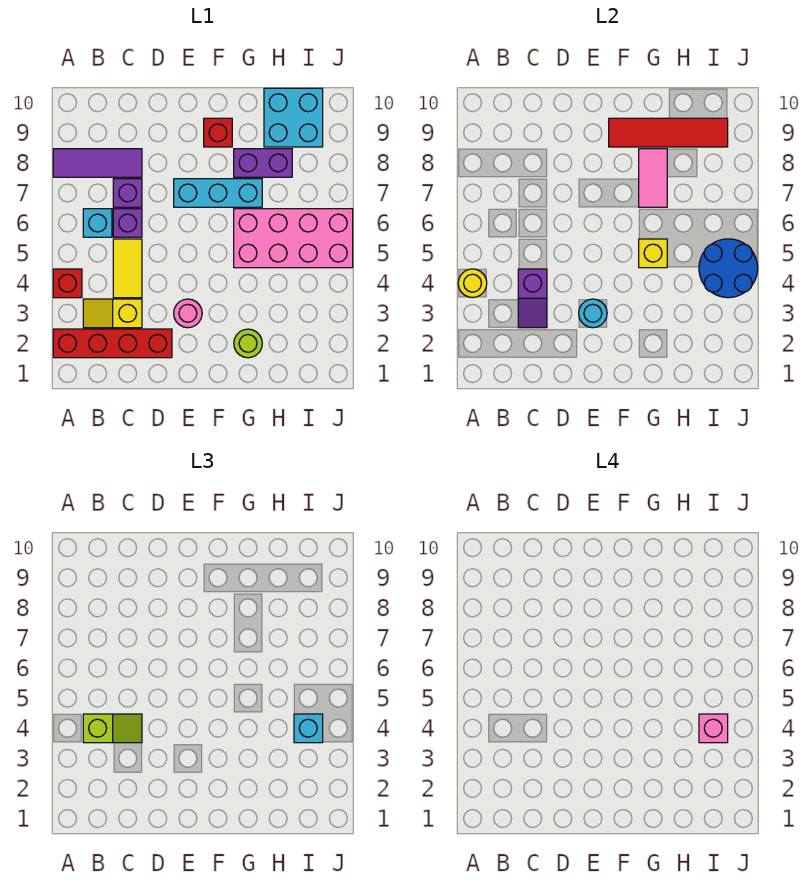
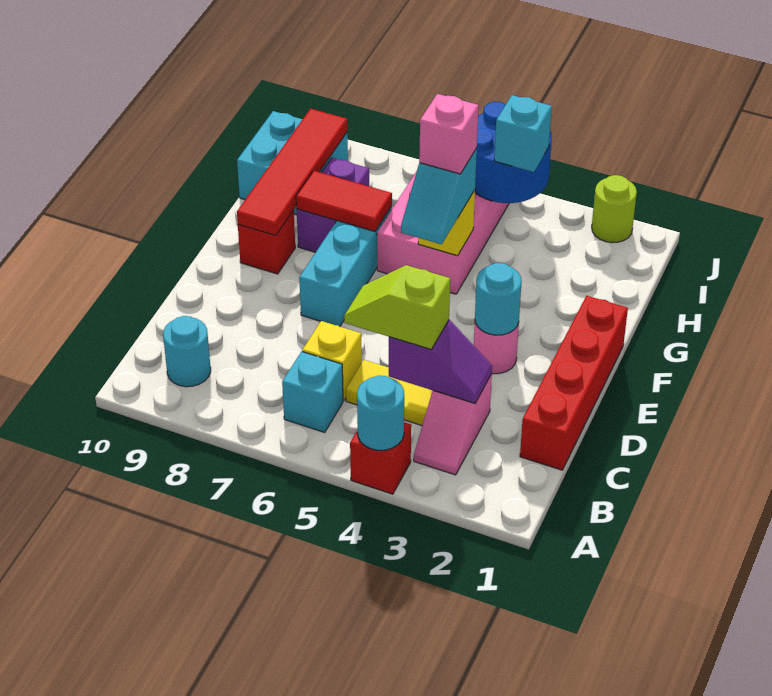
red brick A2:D2 level 1 -> red brick C1:F1 level 1
yellow round brick A4 level 2 -> cyan round brick A4 level 2
purple tile A8:C8 level 1 -> none
yellow slope B3:C3 level 1 top C -> pink slope B3:C3 level 1 top C
lime slope B4:C4 level 3 top B -> lime slope C4:C5 level 3 top 4
none -> cyan round brick B9 level 1
purple brick C6 level 1 -> yellow brick C6 level 1
purple brick C7 level 1 -> none
none -> cyan slope F5:G5 level 3 top G
lime round brick G2 level 1 -> lime round brick J2 level 1
pink tile G7:G8 level 2 -> red tile G7:G8 level 2
pink brick I4 level 4 -> pink brick G5 level 4

